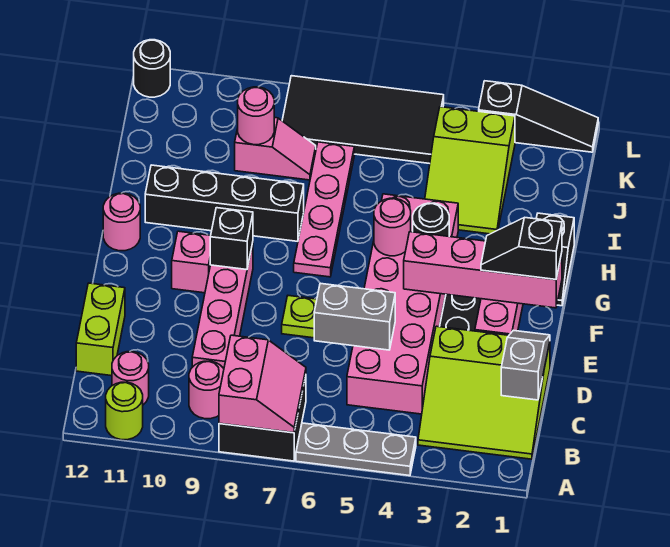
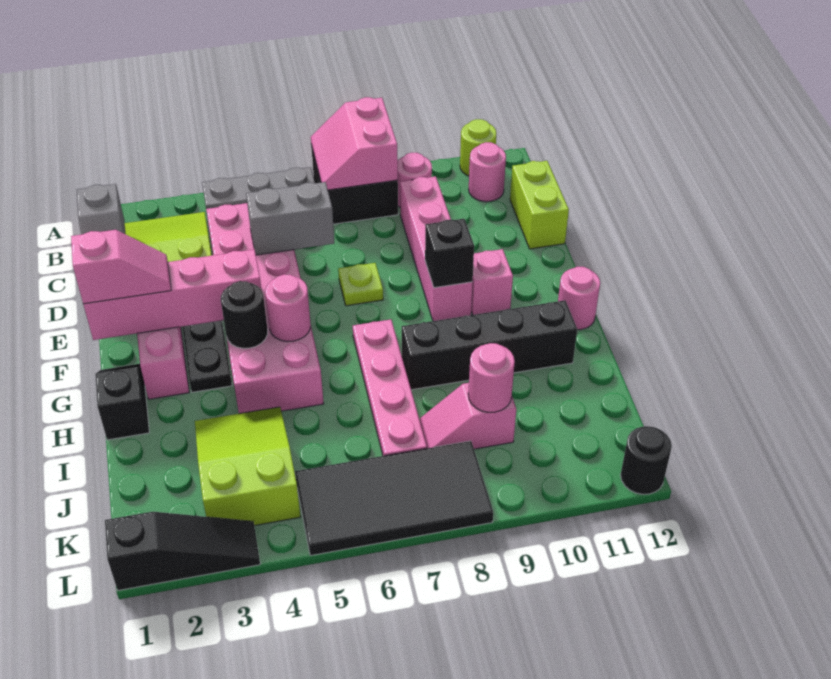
black slope F1:F2 level 3 top 1 -> pink slope F1:F2 level 3 top 1
black slope L1:L3 level 1 top 3 -> black slope L1:L3 level 1 top 1

